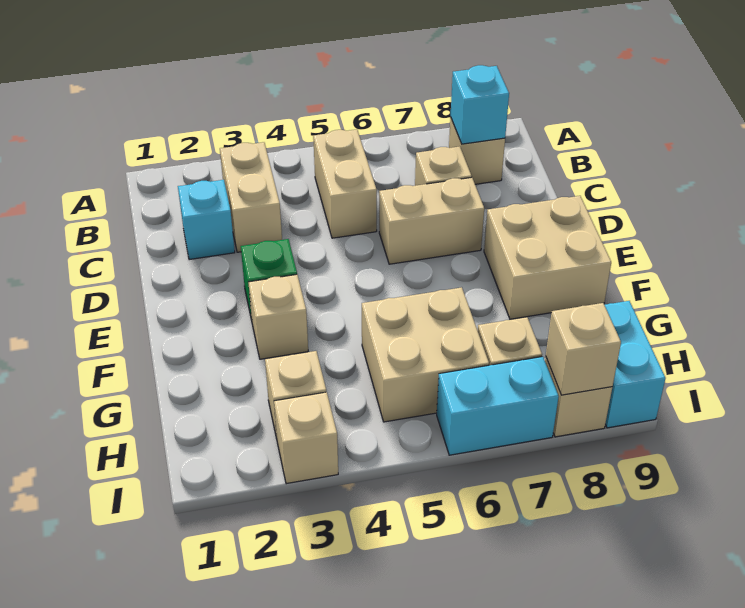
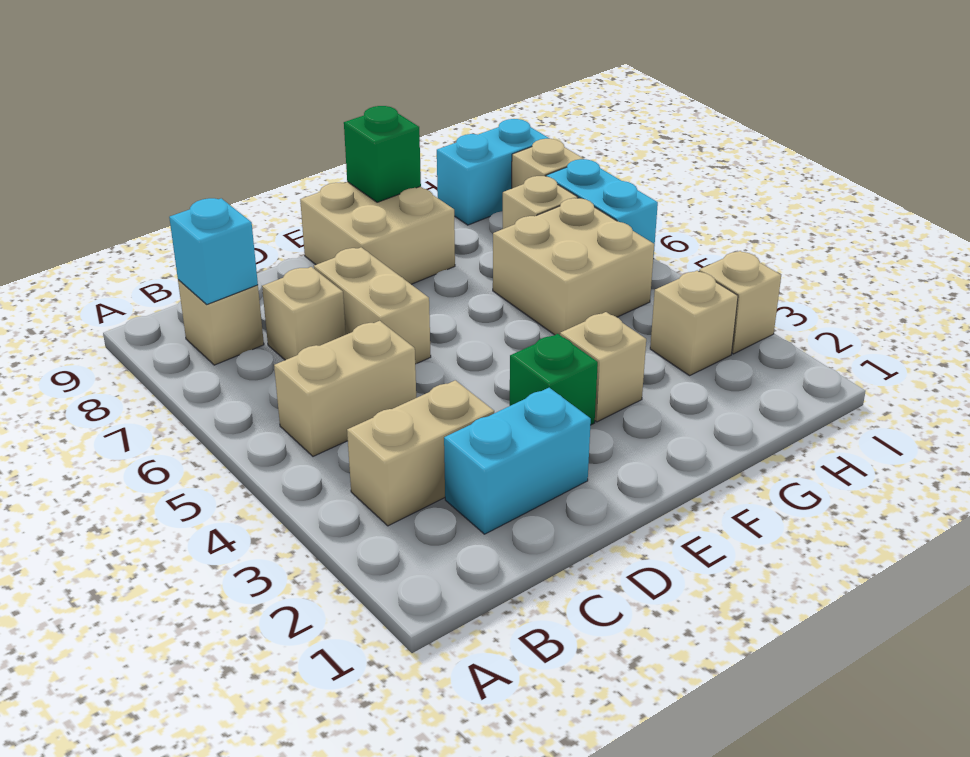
cyan brick C2 level 1 -> cyan brick C2:D2 level 1
none -> green brick F9 level 2
tan brick I8 level 2 -> none

